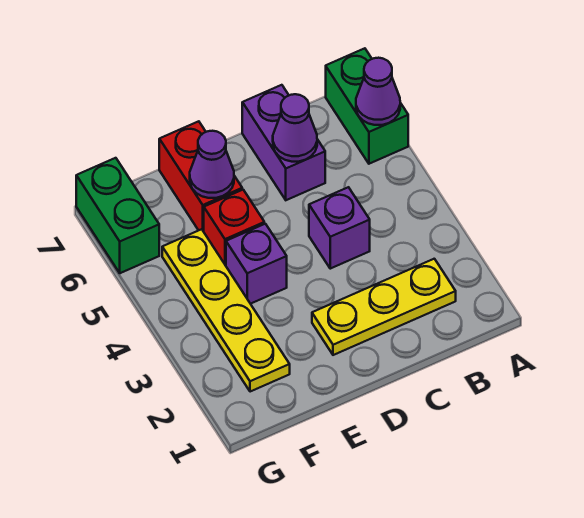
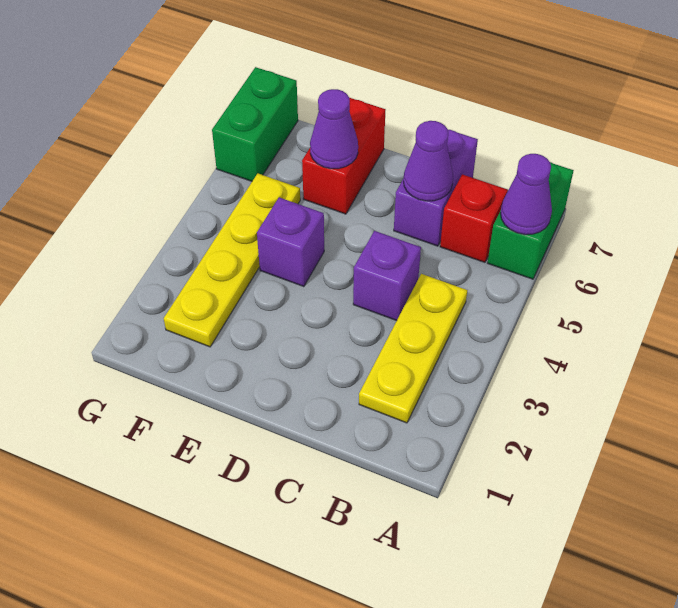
yellow plate B2:D2 level 1 -> yellow plate B2:B4 level 1
red brick E5 level 1 -> red brick B6 level 1

